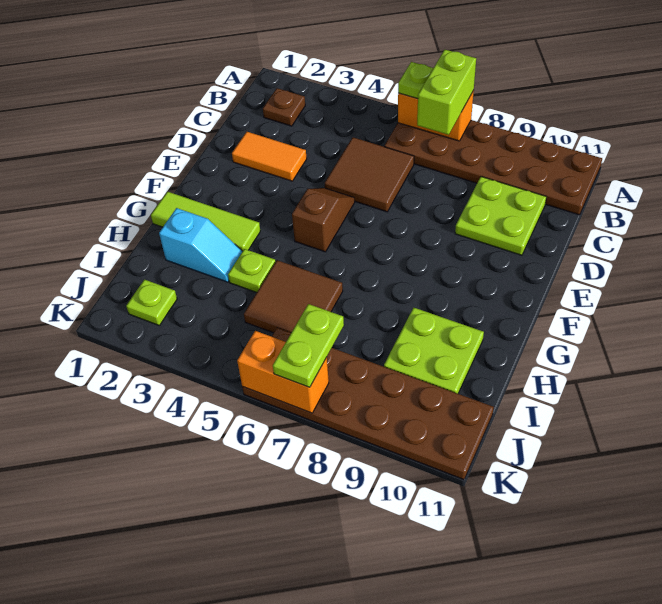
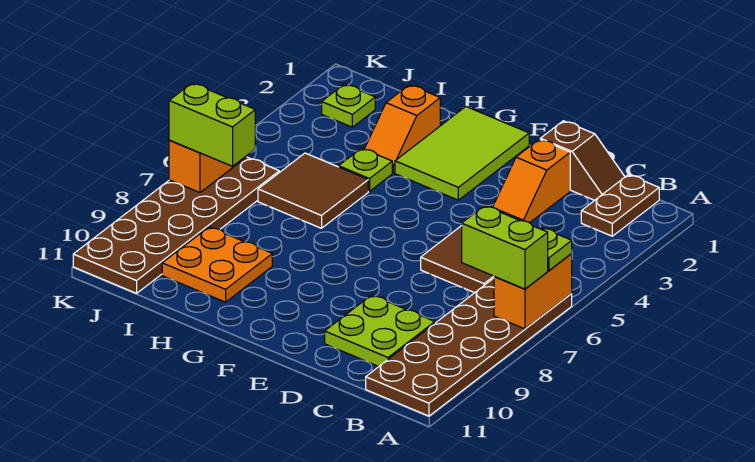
brown plate B2 level 1 -> brown plate B1:B2 level 1
orange tile D2:D3 level 1 -> orange slope D2:D3 level 1 top 2
brown slope E5:F5 level 1 top F -> brown slope C1:D1 level 1 top D
lime tile G1:G3 level 1 -> lime tile F1:G3 level 1
cyan slope H2:H3 level 1 top 2 -> orange slope H2:H3 level 1 top 2
lime plate H9:I10 level 1 -> orange plate H9:I10 level 1
lime plate J7:K7 level 3 -> lime brick J7:K7 level 3

